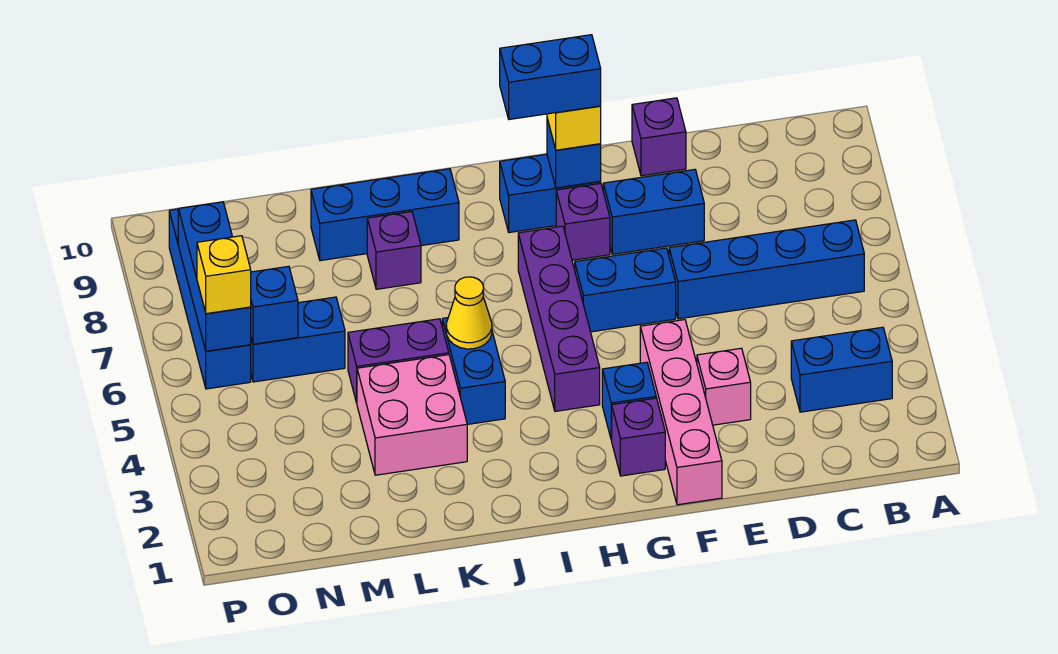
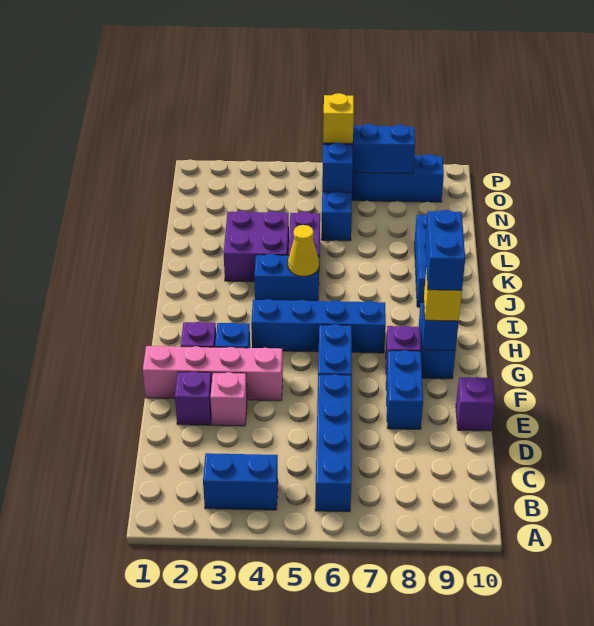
blue brick B3:C3 level 1 -> blue brick B3:B4 level 1
purple brick H4:H7 level 1 -> blue brick H4:H7 level 1
pink brick K3:L4 level 1 -> purple brick K3:L4 level 1
purple brick K8 level 1 -> purple brick E2 level 1

